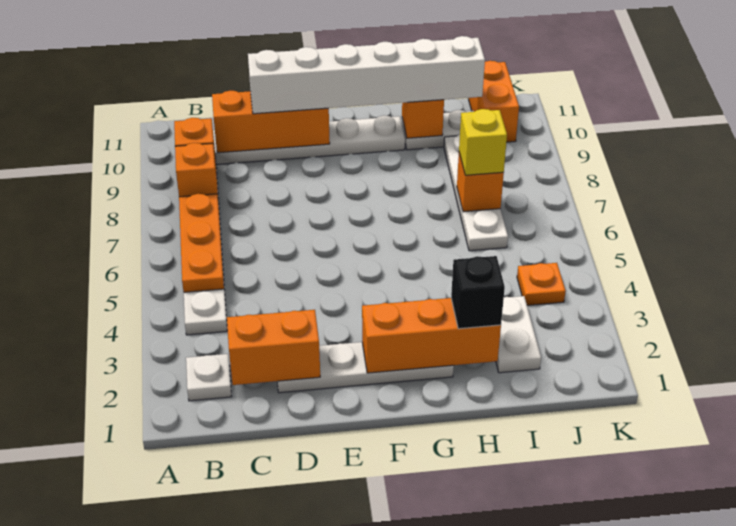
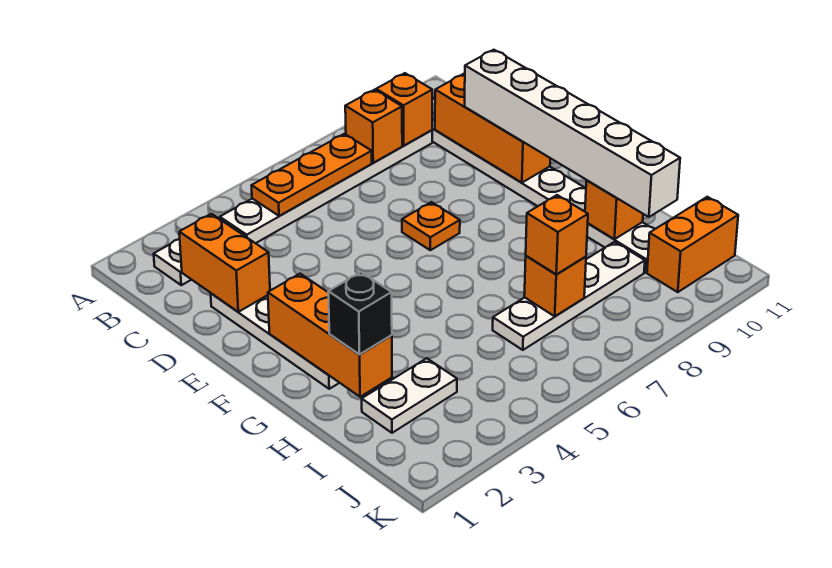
yellow brick I7 level 3 -> orange brick I7 level 3
orange plate J4 level 1 -> orange plate E7 level 1

